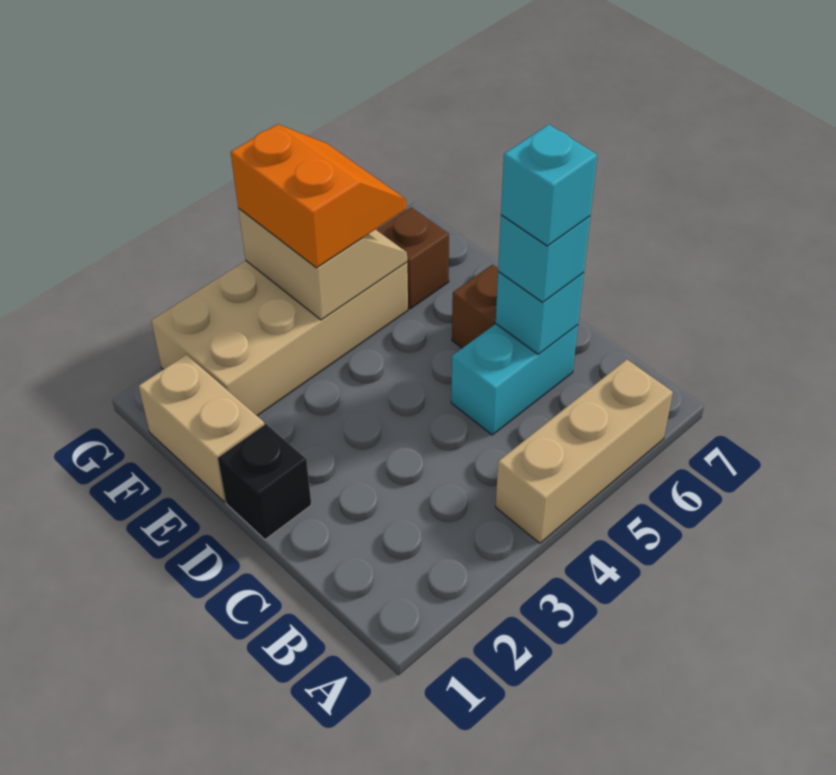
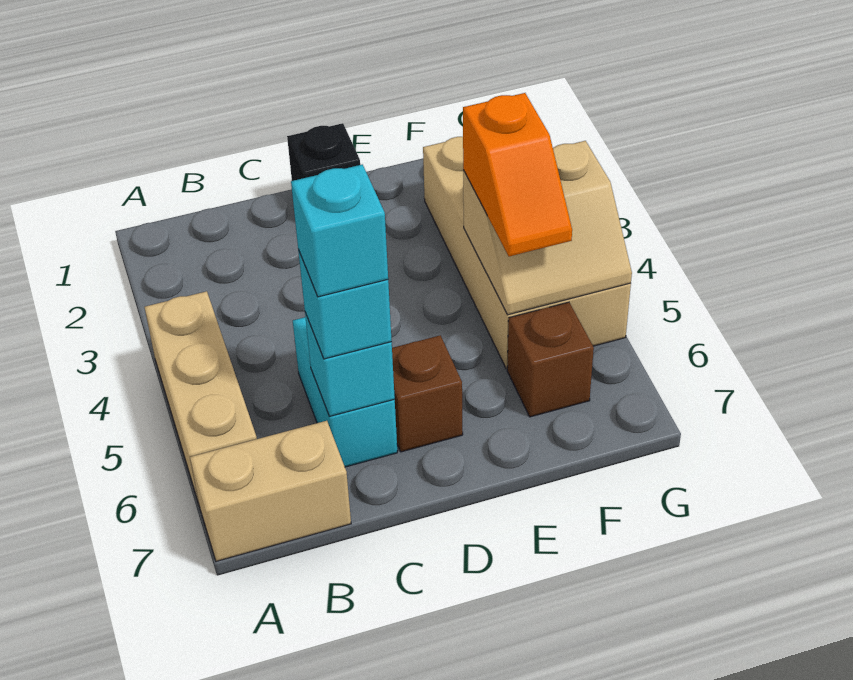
tan brick E1:F1 level 1 -> tan brick A7:B7 level 1
orange slope F4:G5 level 3 top 4 -> orange slope F4:F5 level 3 top 4

